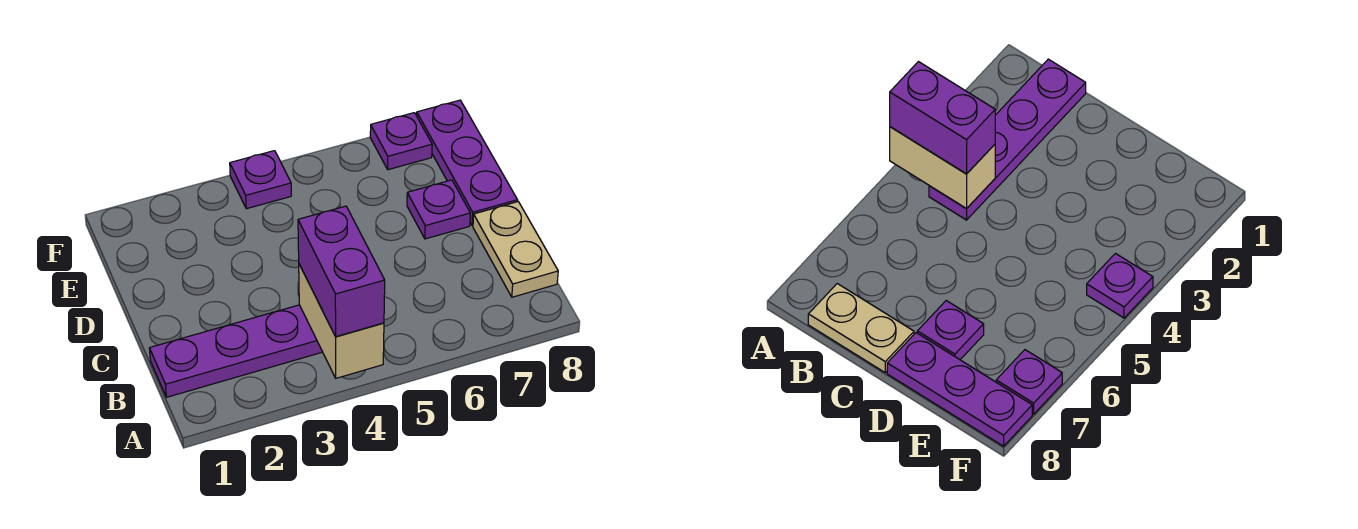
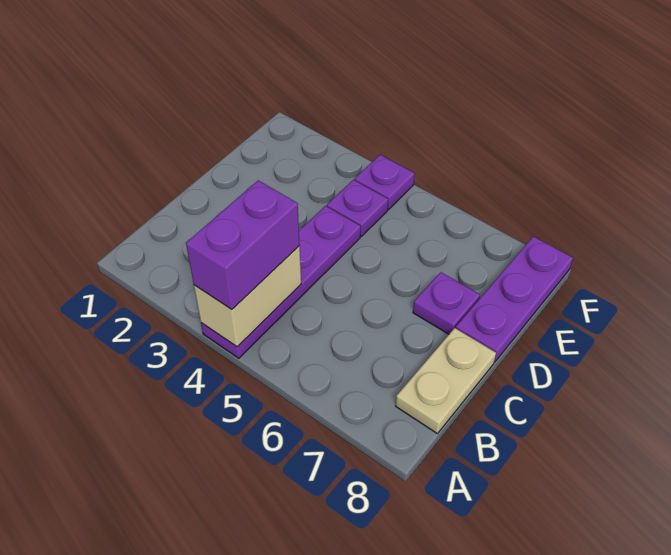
purple plate B1:B4 level 1 -> purple plate A4:D4 level 1
purple plate F7 level 1 -> purple plate E4 level 1

